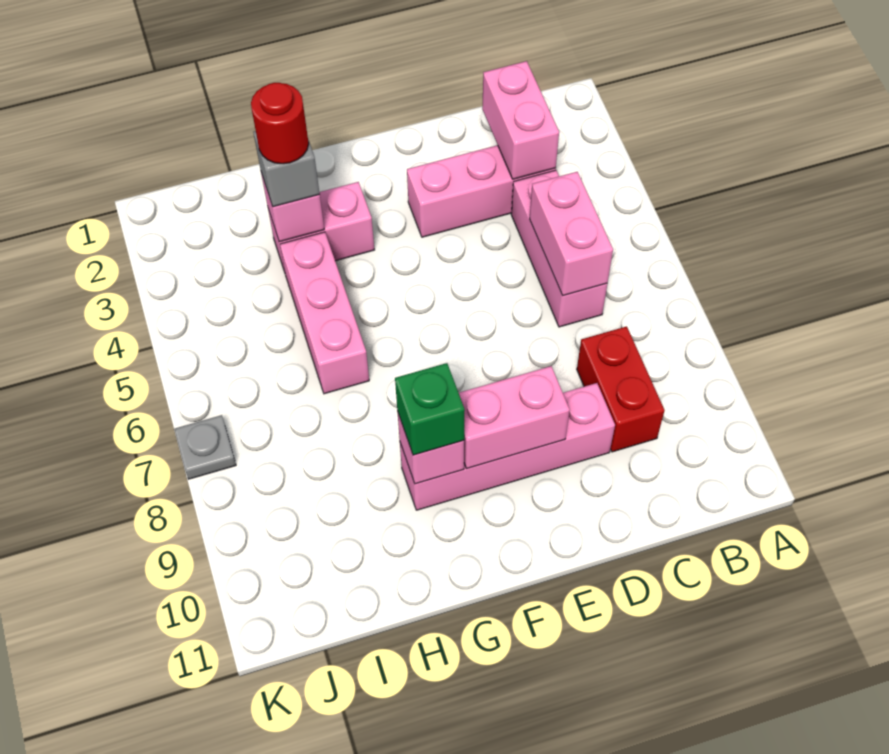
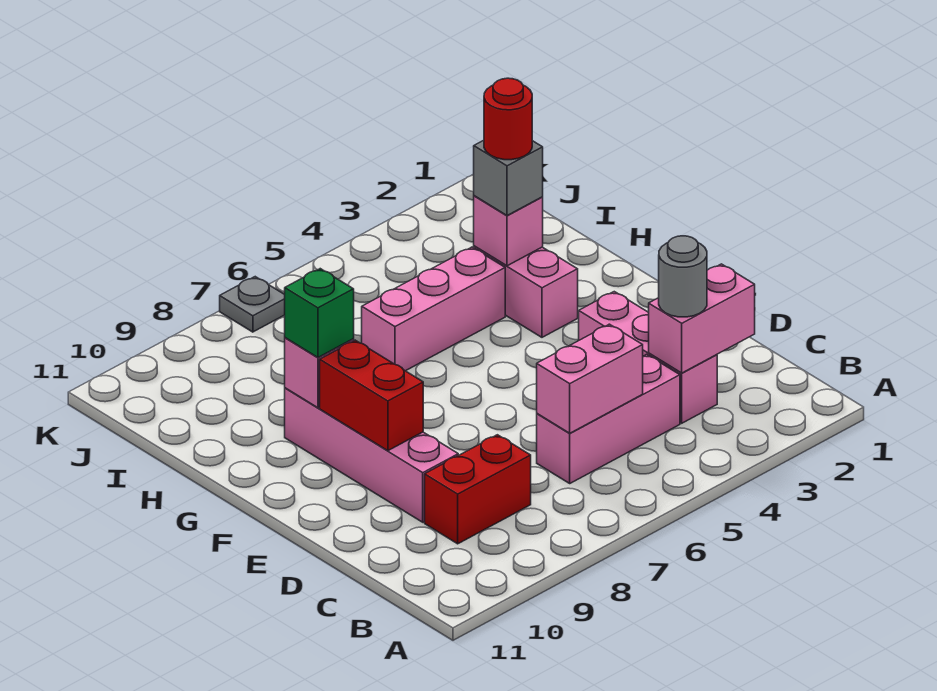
none -> grey round brick C3 level 3
pink brick E9:F9 level 2 -> red brick E9:F9 level 2

